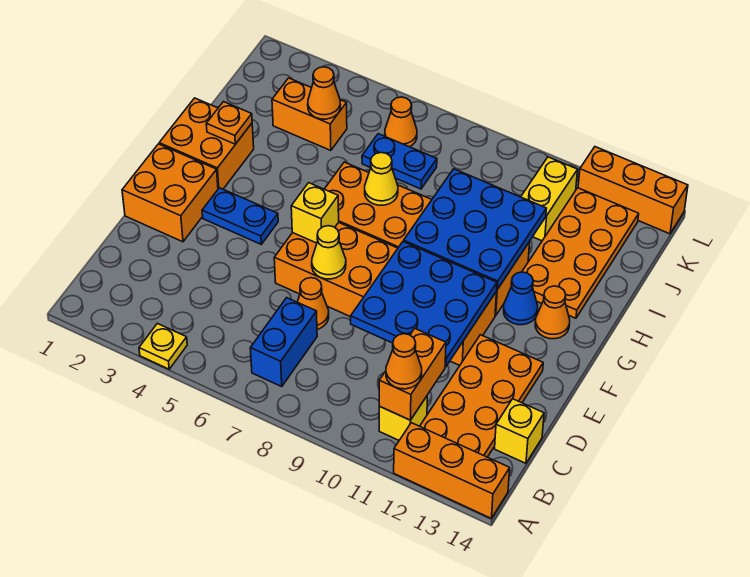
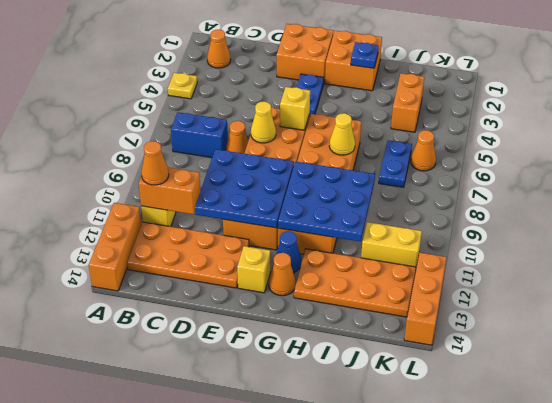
yellow brick C14 level 1 -> yellow brick F13 level 1
orange plate H2 level 2 -> blue plate H2 level 2
orange cone J4 level 2 -> orange cone B2 level 1

